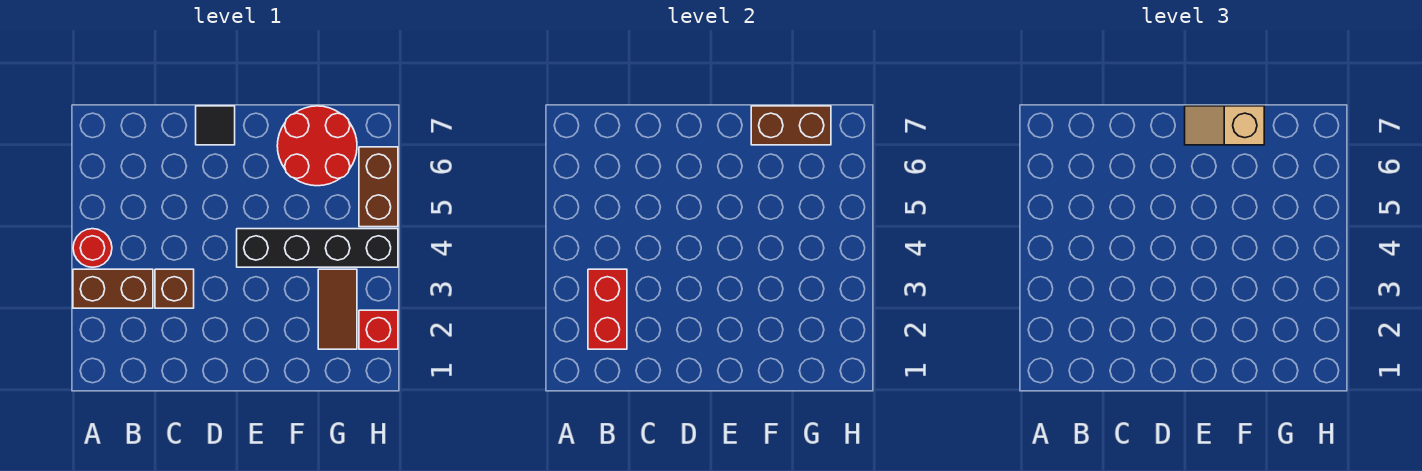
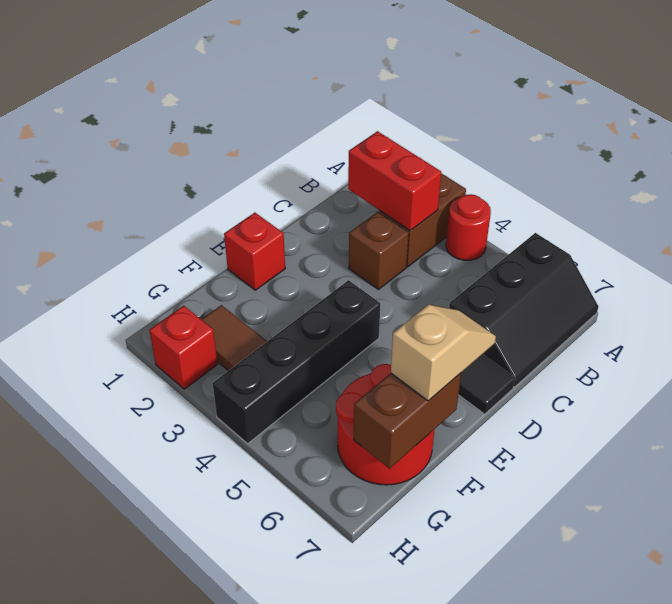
none -> black slope A6:C7 level 1 top 6
none -> red brick E1 level 1
brown brick H5:H6 level 1 -> none

